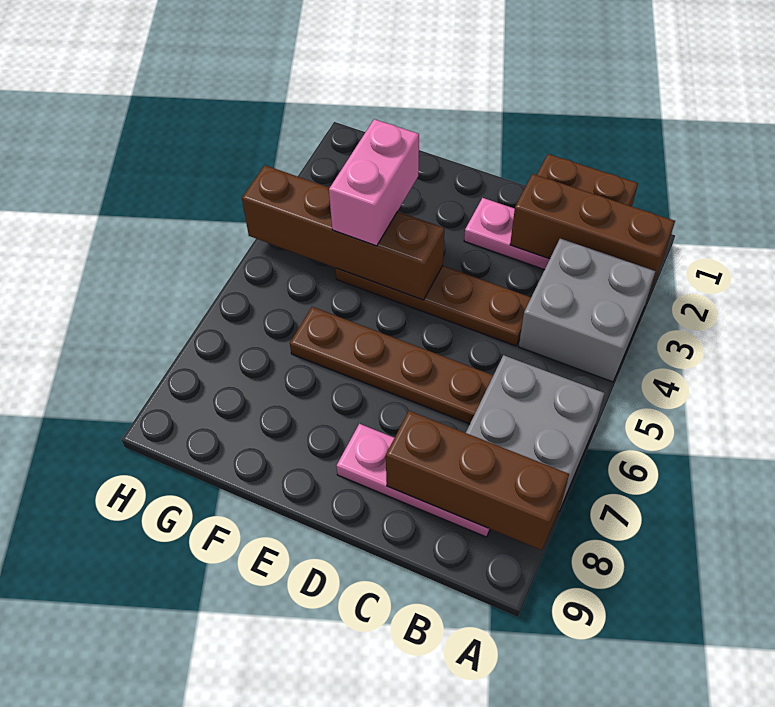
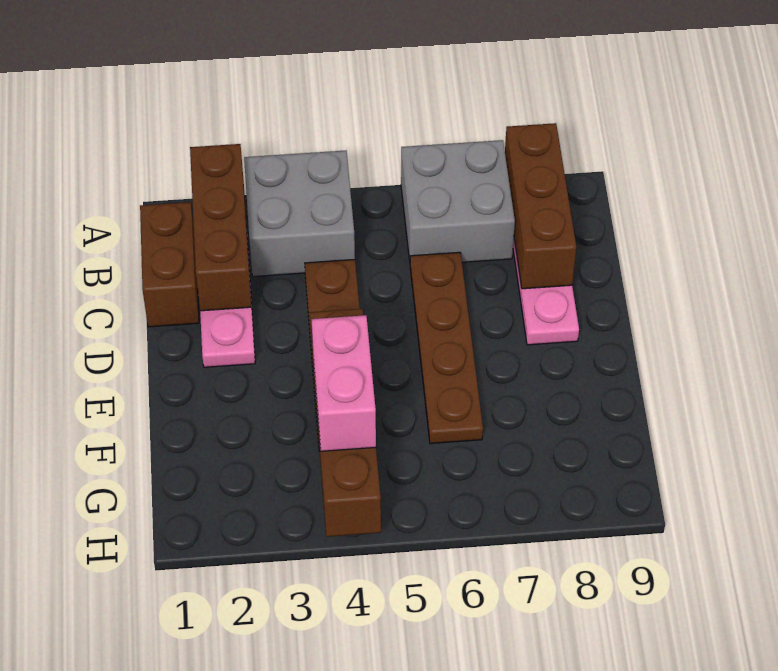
pink brick F3:F4 level 3 -> pink brick F4:G4 level 3

